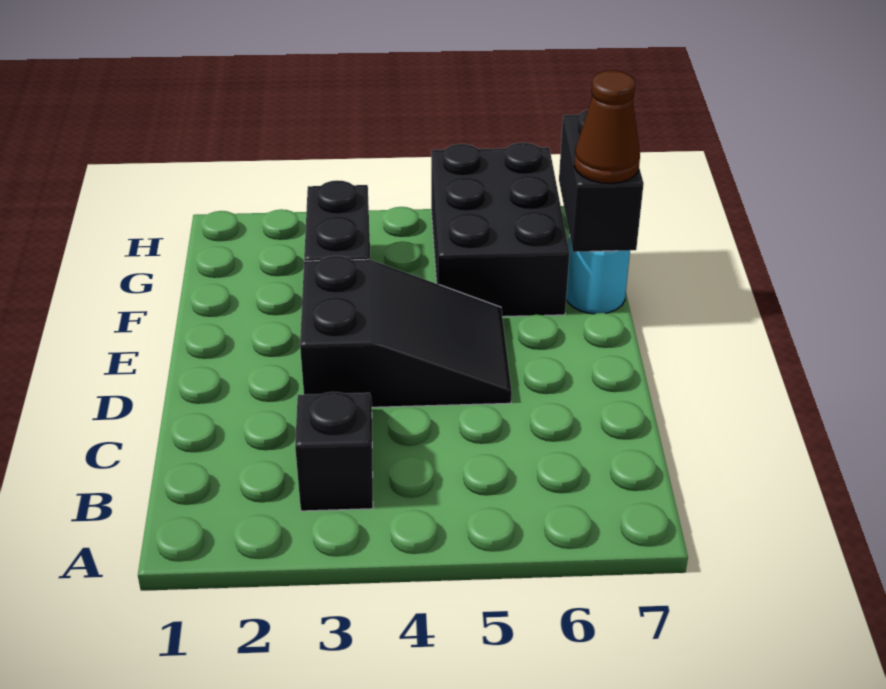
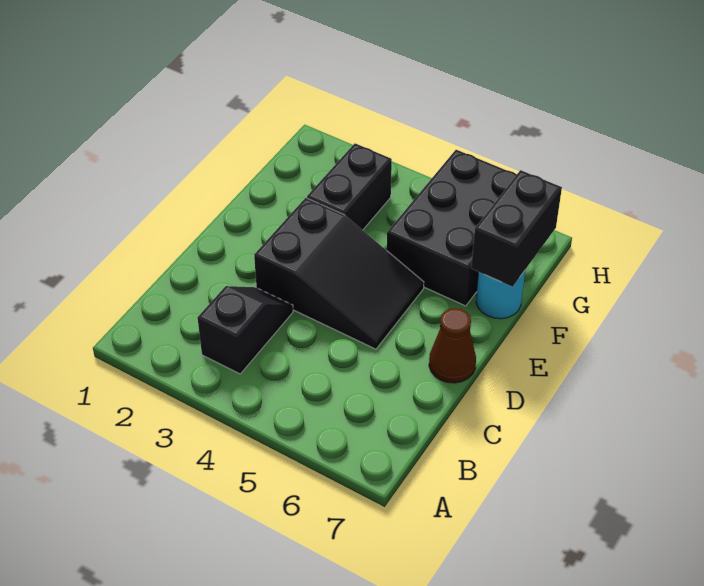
brown cone F7 level 3 -> brown cone D7 level 1

